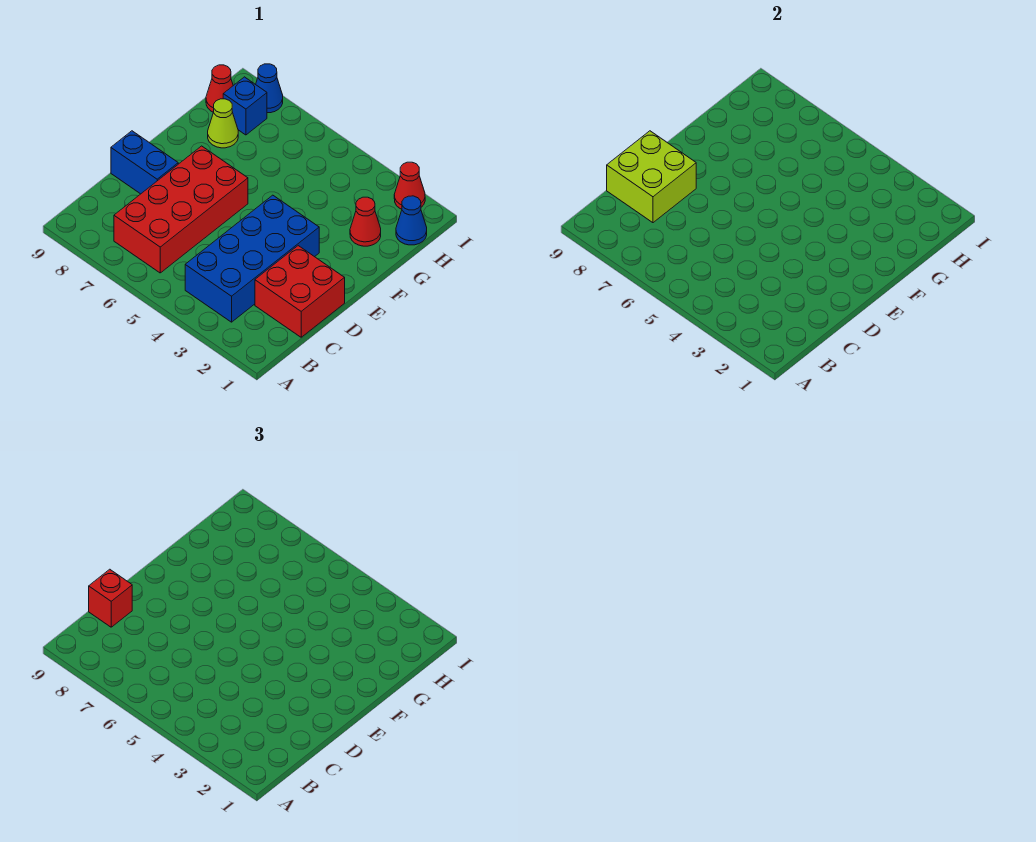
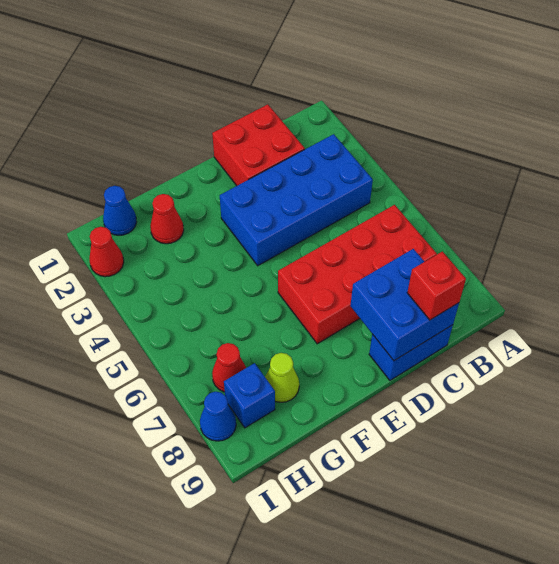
lime brick C8:D9 level 2 -> blue brick C8:D9 level 2
blue brick D8:D9 level 1 -> blue brick C9:D9 level 1
red cone H9 level 1 -> red cone H7 level 1

